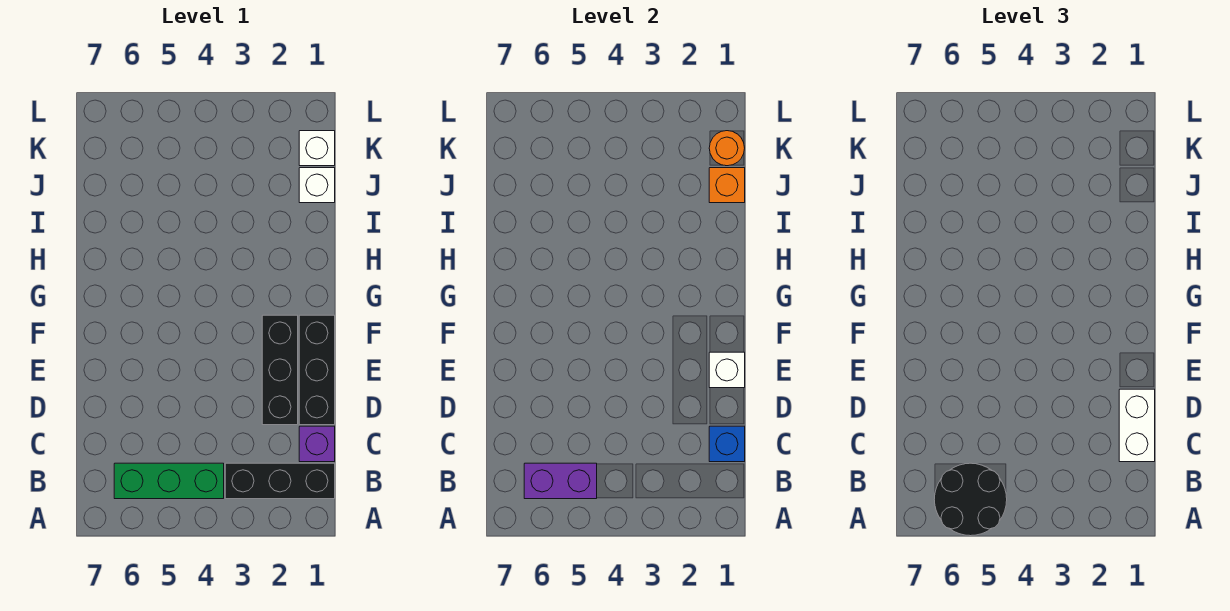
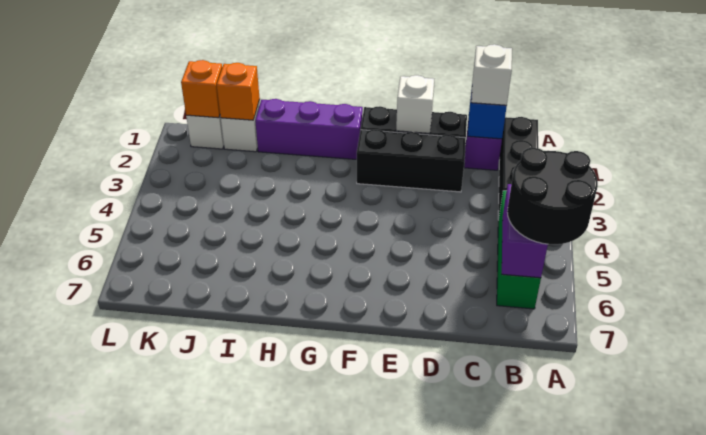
white brick C1:D1 level 3 -> white brick C1 level 3
none -> purple brick G1:I1 level 1
orange round brick K1 level 2 -> orange brick K1 level 2

